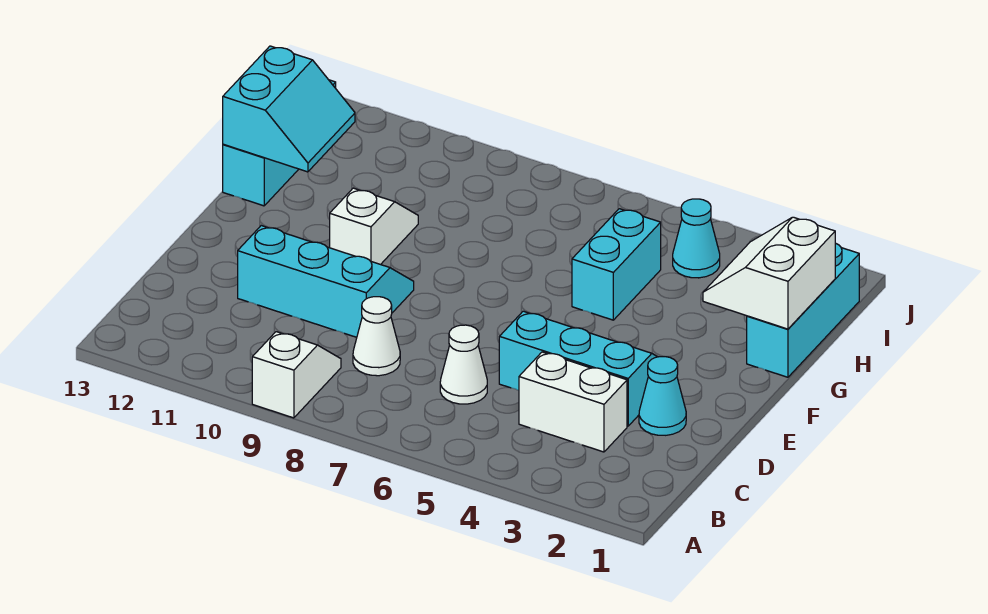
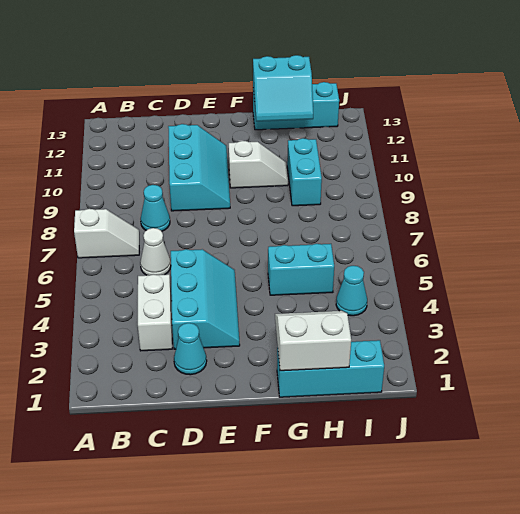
white slope A9:B9 level 1 top A -> white slope A7:B7 level 1 top A
white cone C8 level 1 -> cyan cone C8 level 1
none -> cyan brick H9:H10 level 1

